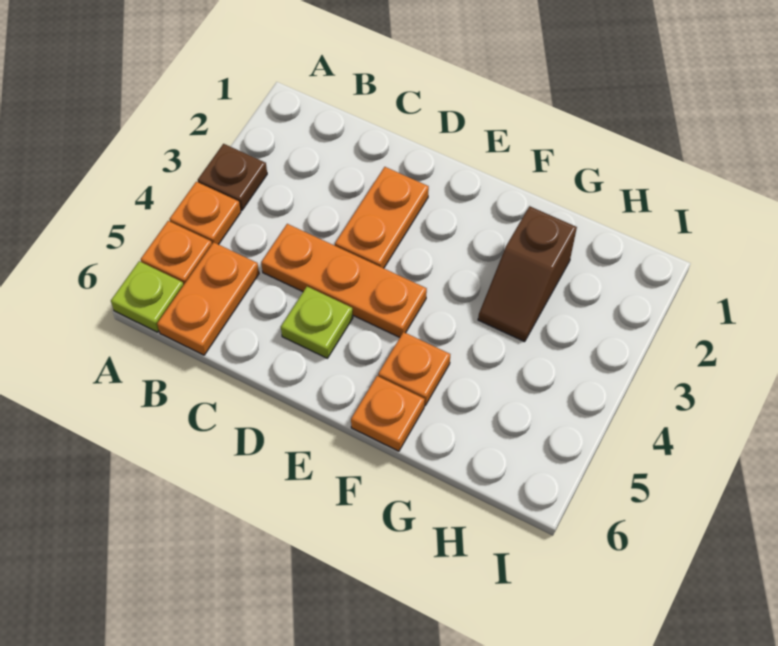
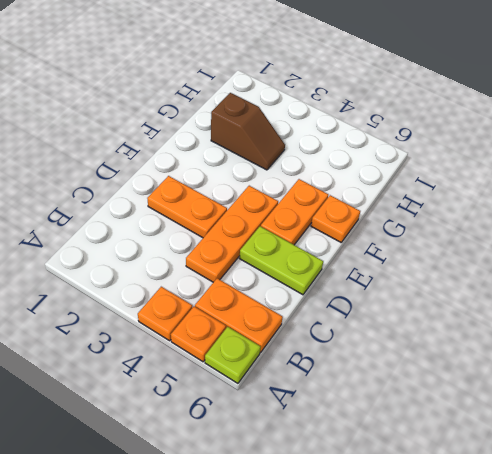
brown plate A3 level 1 -> none
lime plate D5 level 1 -> lime plate D5:D6 level 1
orange plate F5 level 1 -> orange plate E5:F5 level 1

